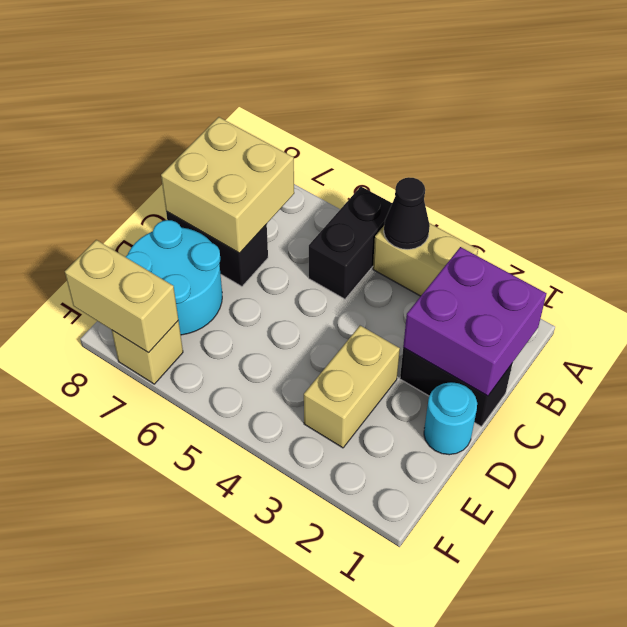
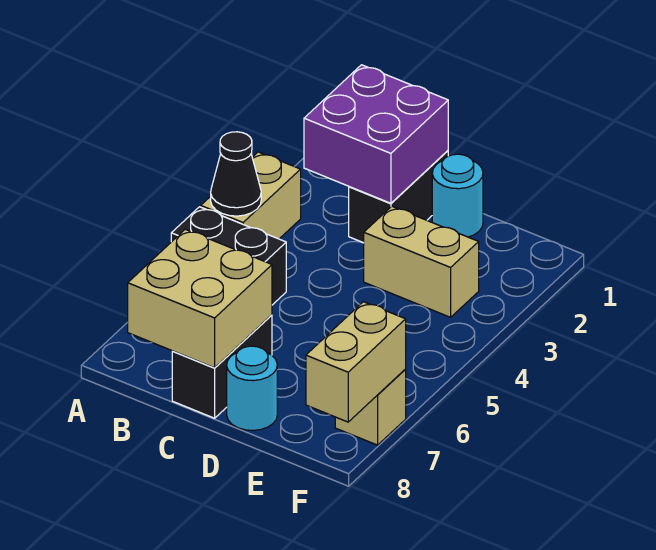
cyan round brick D7:E8 level 1 -> cyan round brick D8 level 1

